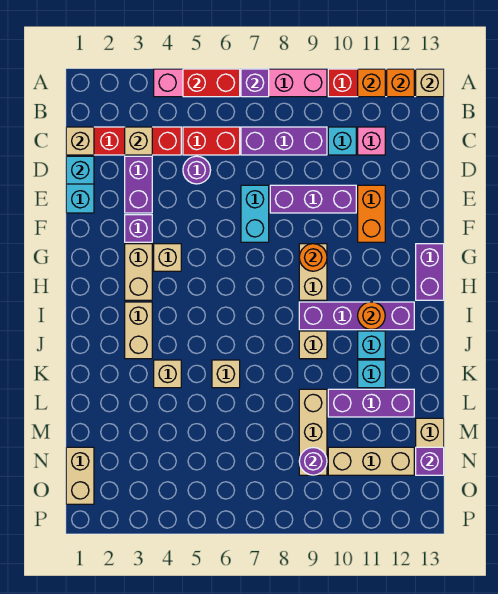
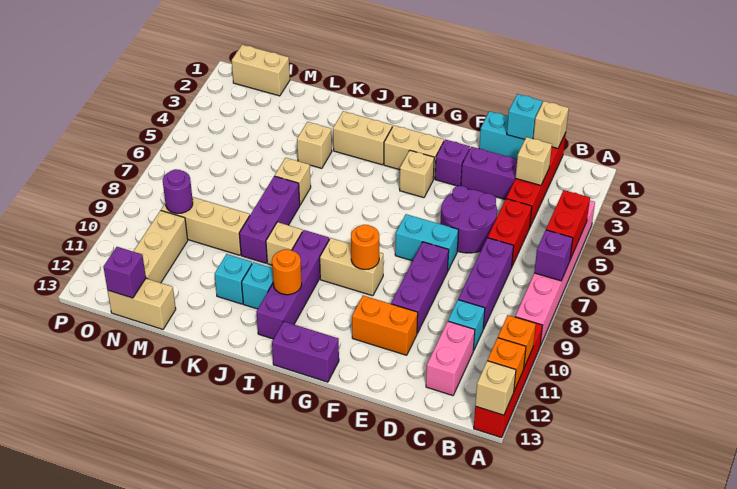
pink brick C11 level 1 -> pink brick C11:C12 level 1
purple round brick D5 level 1 -> purple round brick D5:E6 level 1
purple brick L10:L12 level 1 -> purple brick K7:K9 level 1

